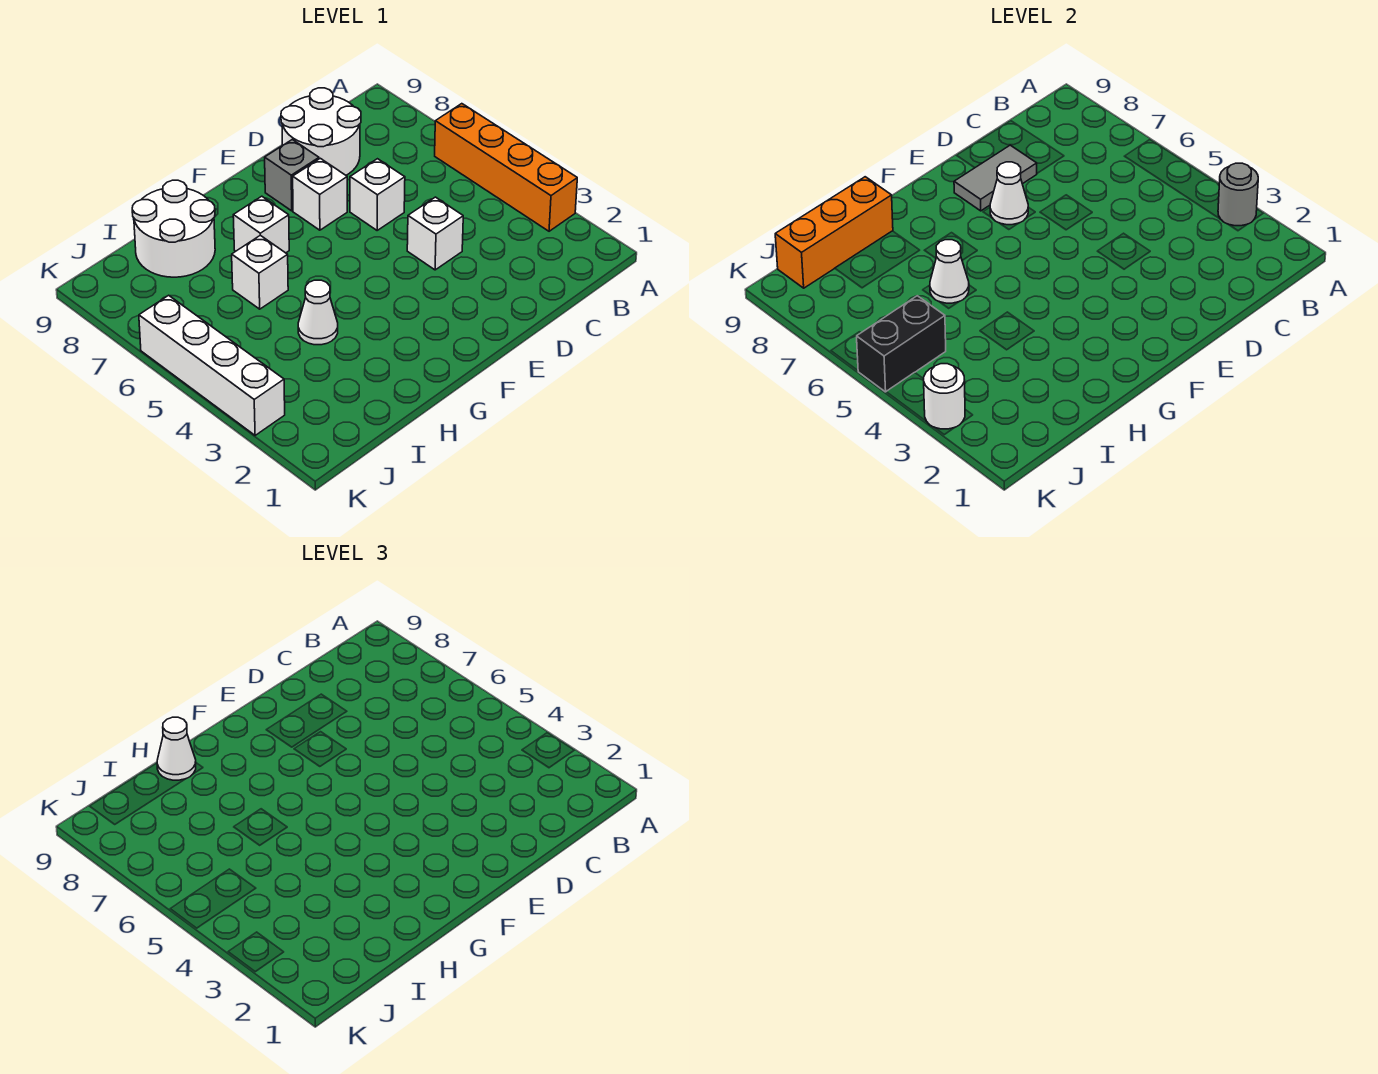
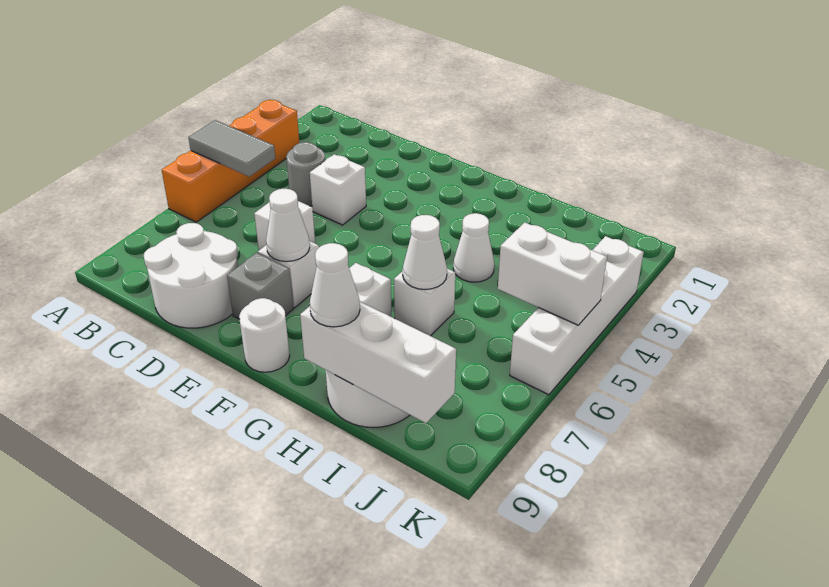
grey round brick A3 level 2 -> grey round brick C4 level 1
grey tile D8:E8 level 2 -> grey tile A5:B5 level 2
orange brick H9:J9 level 2 -> white brick H9:J9 level 2
black brick J5:K5 level 2 -> white brick J5:K5 level 2
white round brick K3 level 2 -> white round brick F9 level 1

